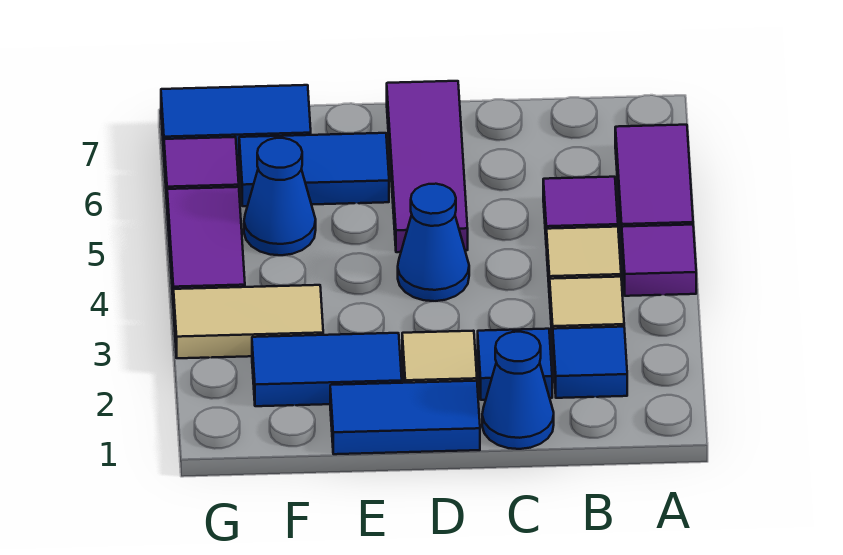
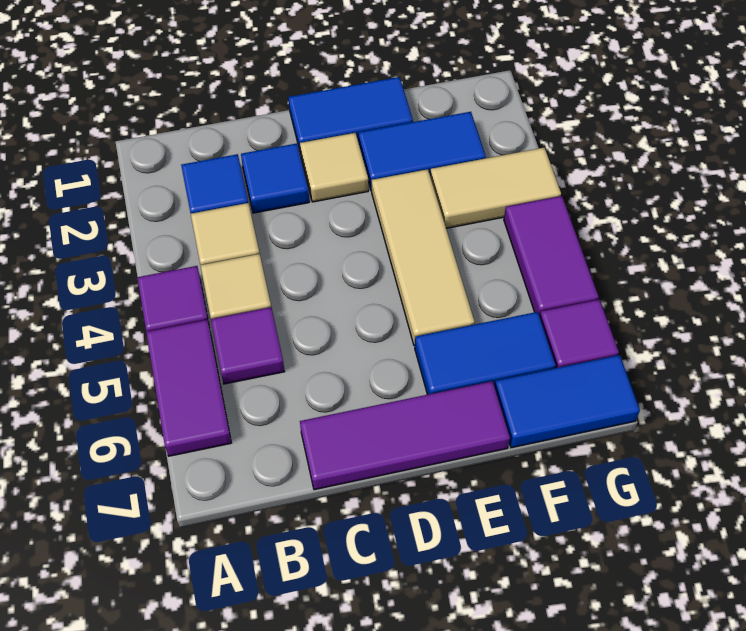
blue cone C1 level 1 -> none
blue cone D4 level 1 -> none
purple tile D5:D7 level 1 -> purple tile C7:E7 level 1
none -> tan tile E3:E5 level 1
blue cone F5 level 1 -> none

